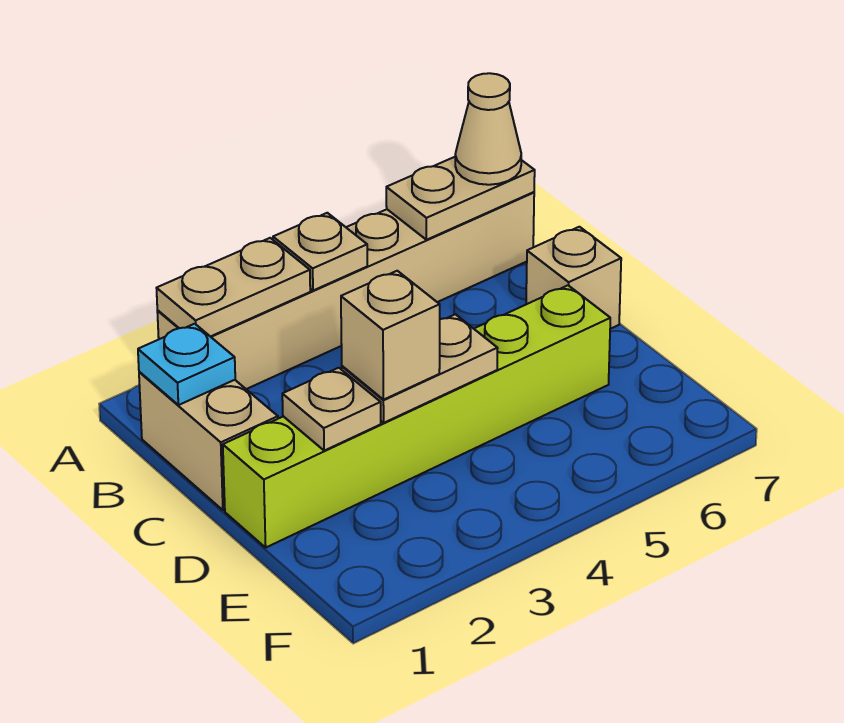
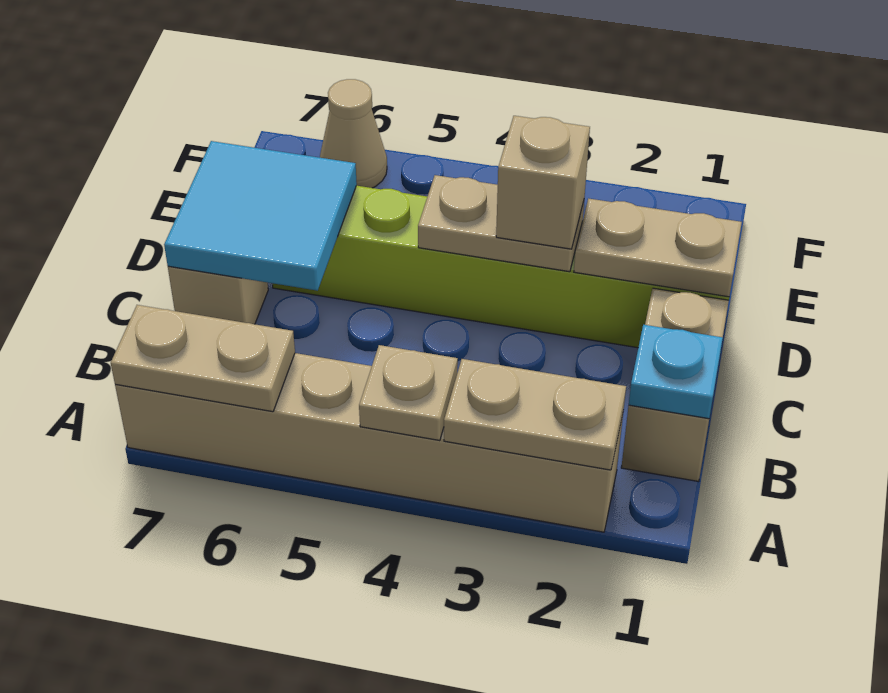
tan cone A7 level 3 -> tan cone F6 level 1
none -> cyan tile C6:D7 level 2
tan plate D2 level 2 -> tan plate D1:D2 level 2

